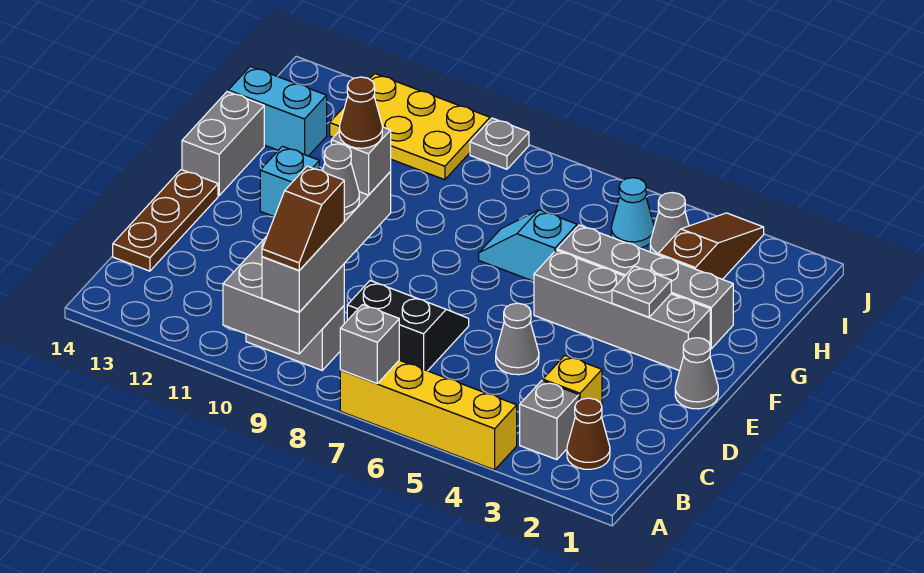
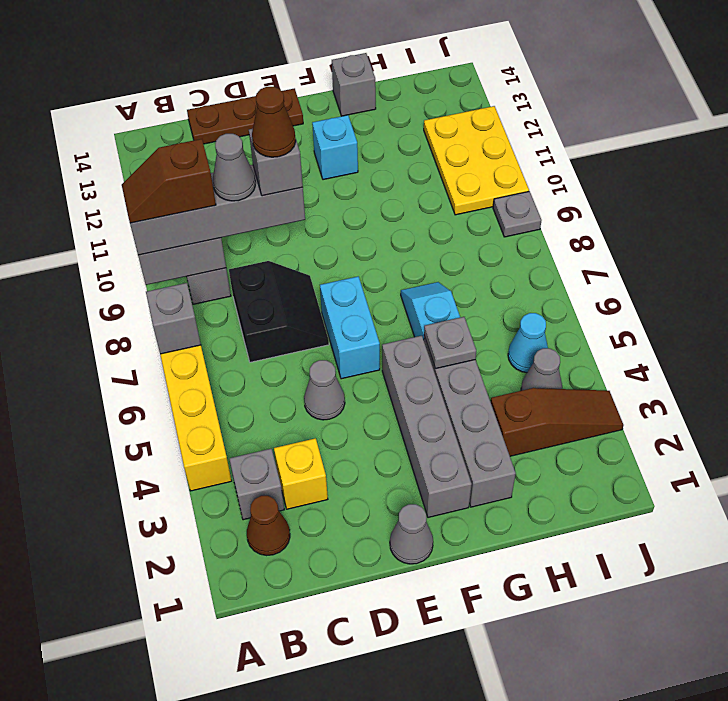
grey plate F3 level 2 -> grey plate G5 level 2
grey brick F14:G14 level 1 -> grey brick G14 level 1
cyan brick H13:H14 level 1 -> cyan brick E6:E7 level 1

